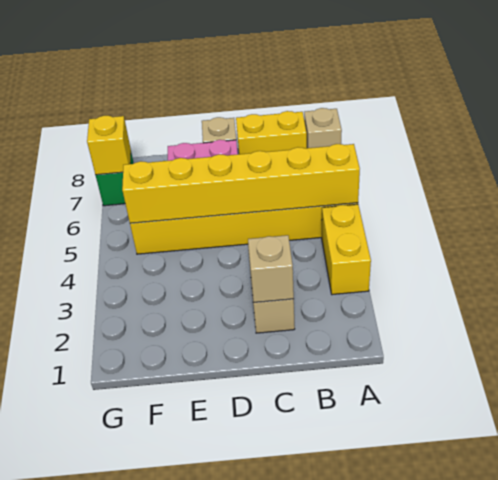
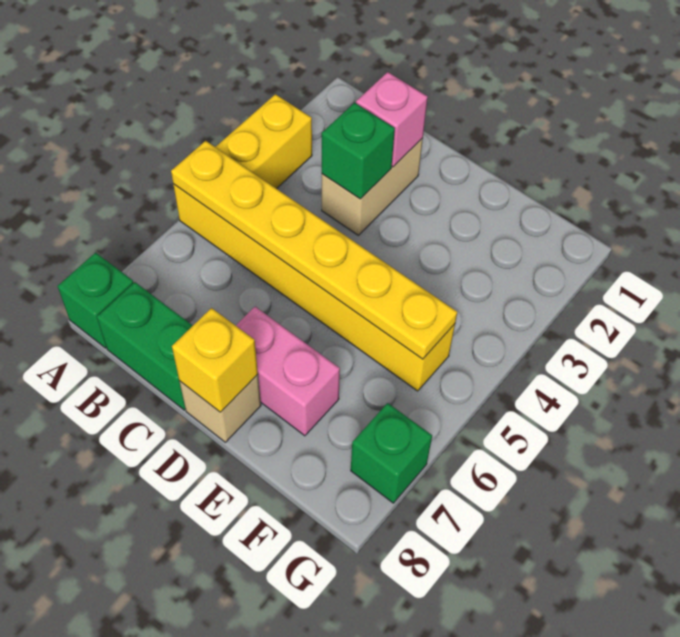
yellow brick A5:F5 level 2 -> yellow plate A5:F5 level 2
tan brick A8 level 1 -> green brick A8 level 1
yellow brick B8:C8 level 1 -> green brick B8:C8 level 1
tan brick C2 level 2 -> pink brick C2 level 2
none -> green brick C3 level 2
yellow brick G7 level 2 -> yellow brick D8 level 2

